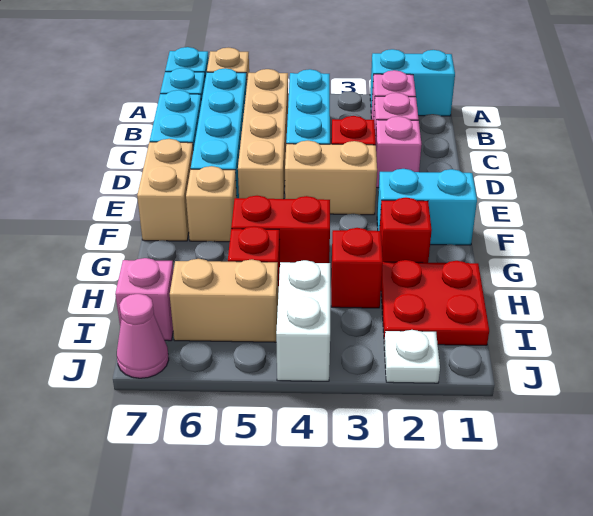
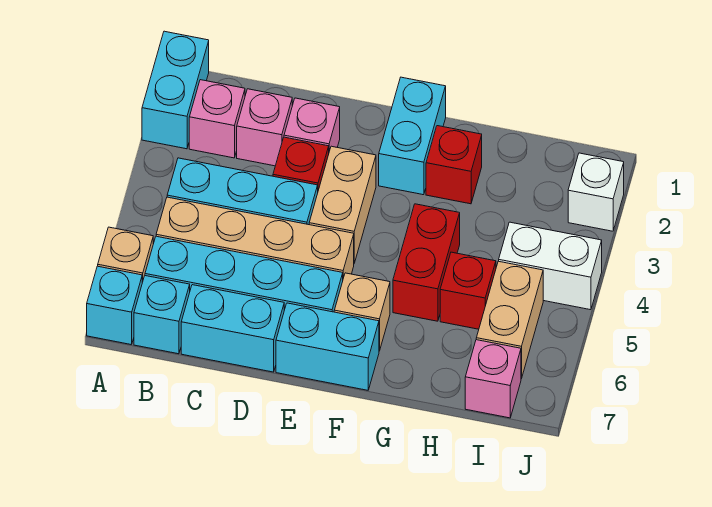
tan brick E7:F7 level 1 -> cyan brick E7:F7 level 1
red plate H1:I2 level 1 -> none
red brick H3 level 1 -> none
white plate J2 level 1 -> white brick J2 level 1
pink cone J7 level 1 -> none

